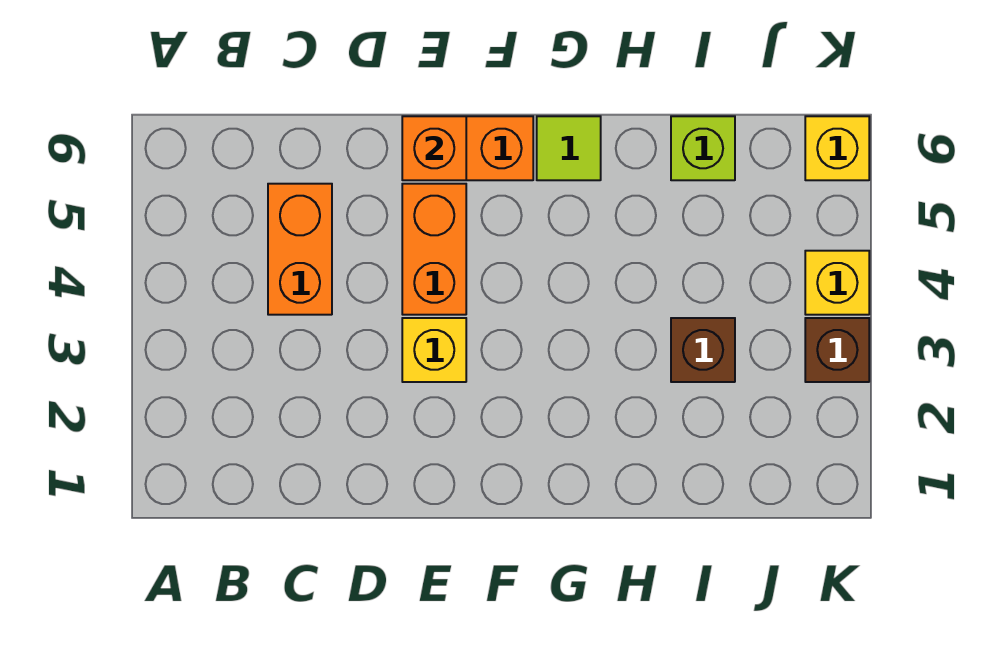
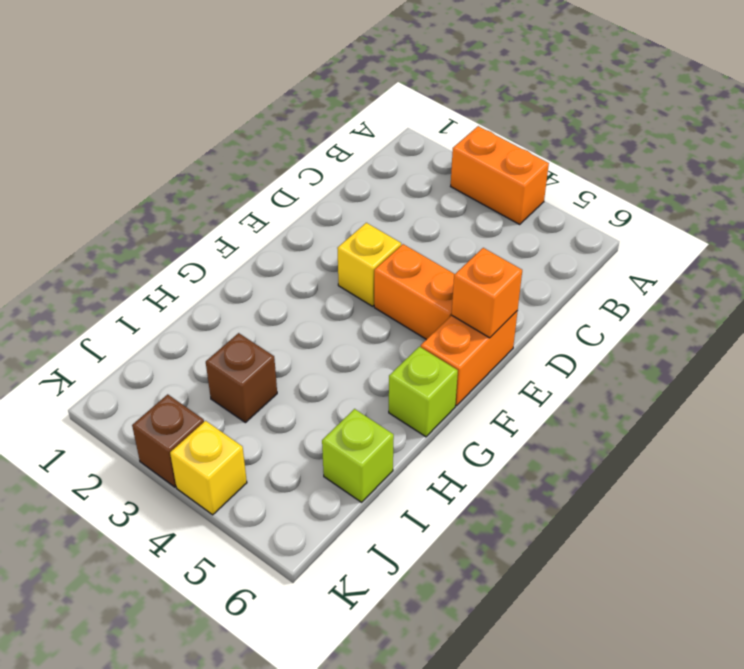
orange brick C4:C5 level 1 -> orange brick A3:A4 level 1
lime tile G6 level 1 -> lime brick G6 level 1
yellow brick K6 level 1 -> none

